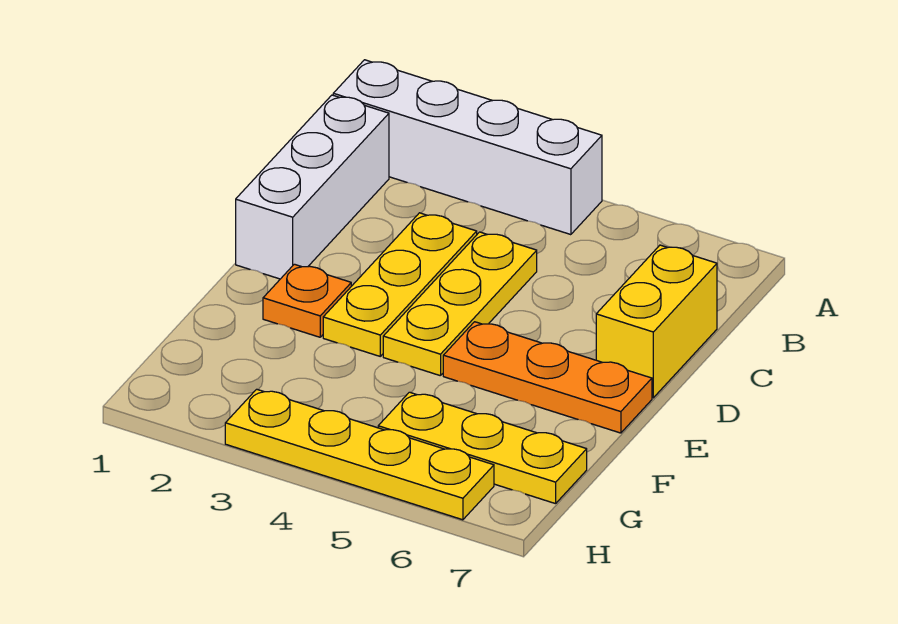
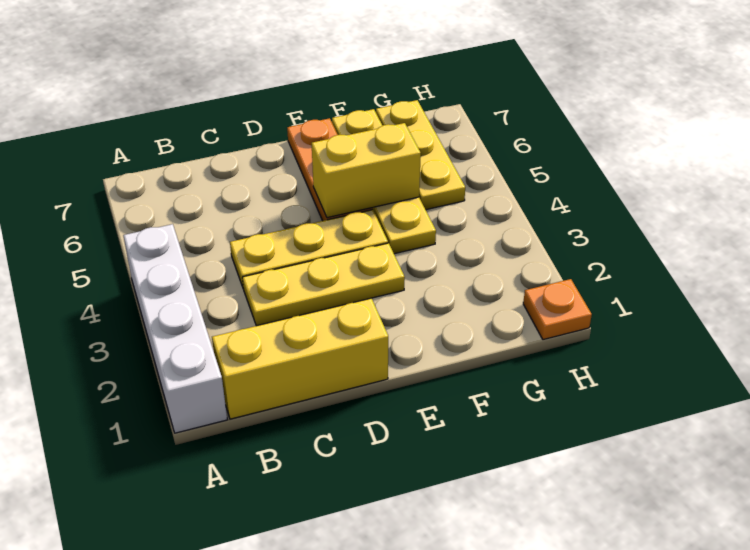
white brick B1:D1 level 1 -> yellow brick B1:D1 level 1
yellow brick C7:D7 level 1 -> yellow brick E5:F5 level 2
orange plate E2 level 1 -> orange plate H1 level 1
yellow plate H3:H6 level 1 -> yellow plate F4:F7 level 1

